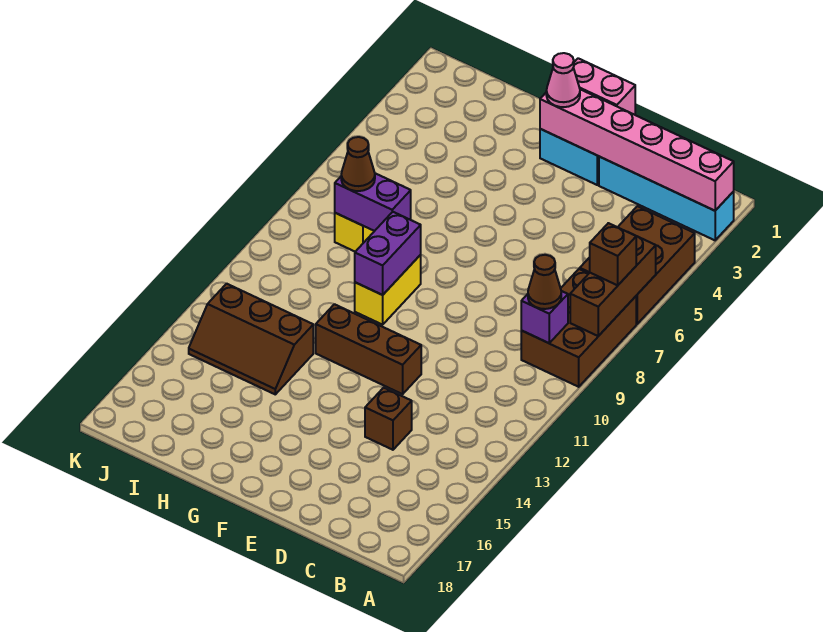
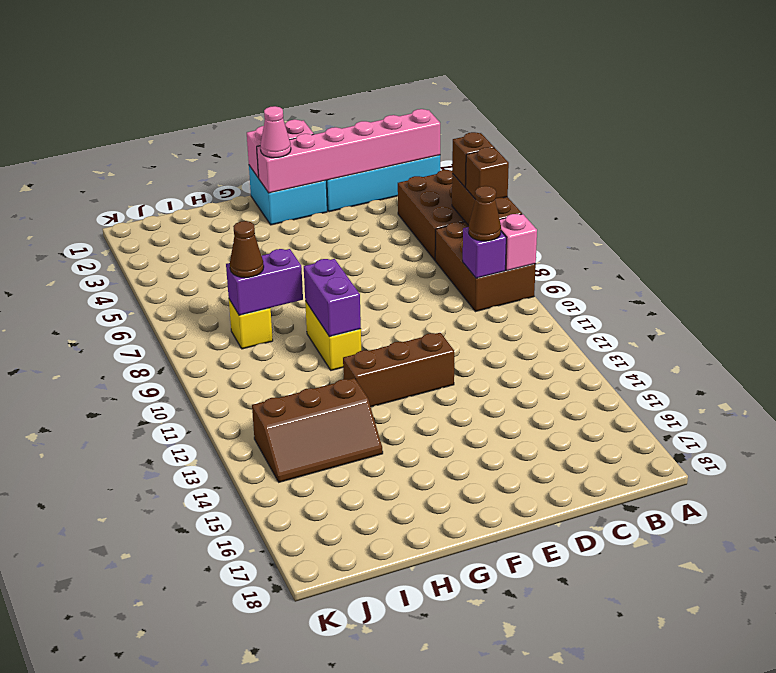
none -> pink brick A9 level 2
brown brick D14 level 1 -> brown brick A6 level 3

